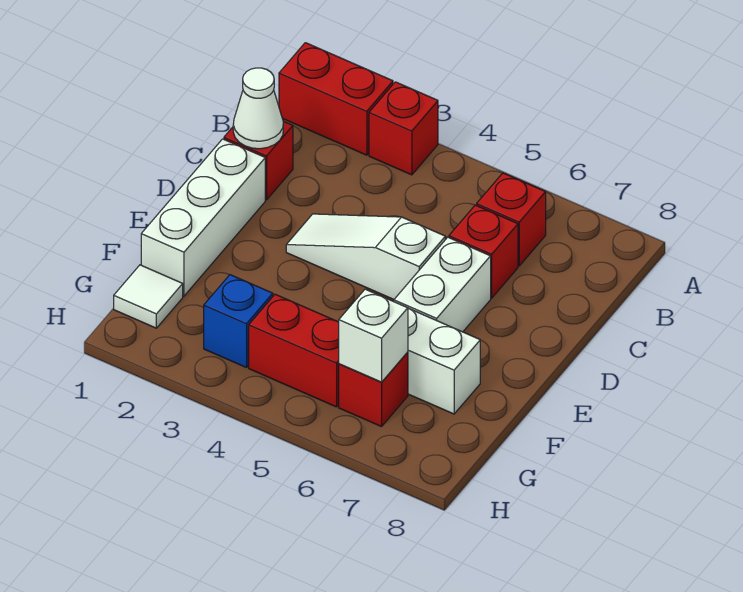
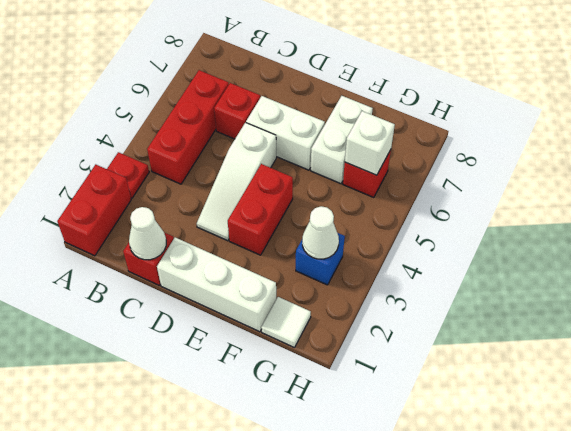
red brick A3 level 1 -> red plate A3 level 1
red brick B6 level 1 -> red brick B4:B6 level 1
none -> white cone G3 level 2
red brick G4:G5 level 1 -> red brick E3:E4 level 1

